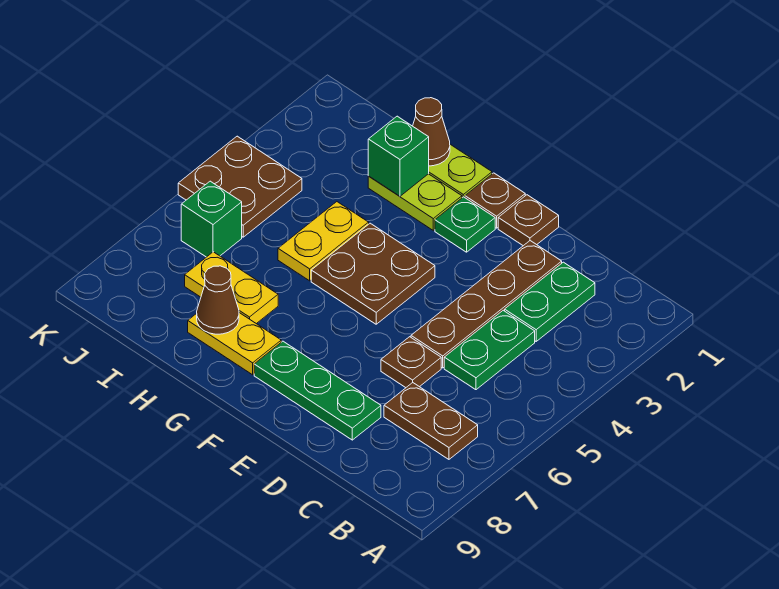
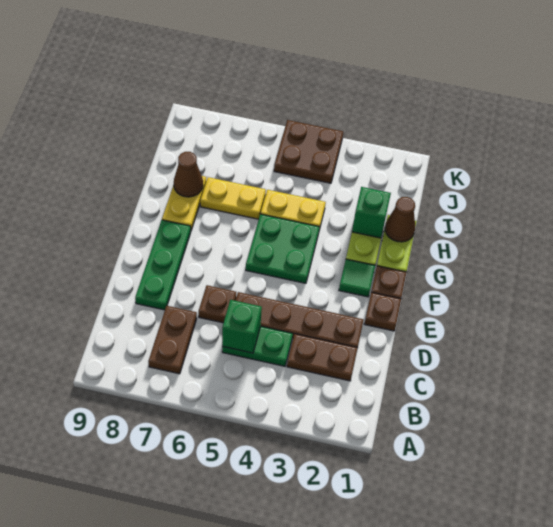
green plate C2:C3 level 1 -> brown plate C2:C3 level 1
green plate F2 level 1 -> green tile F2 level 1
brown plate F4:G5 level 1 -> green plate F4:G5 level 1
yellow plate H7:I7 level 1 -> yellow plate H6:H7 level 1
green brick J6 level 1 -> green brick C5 level 2

